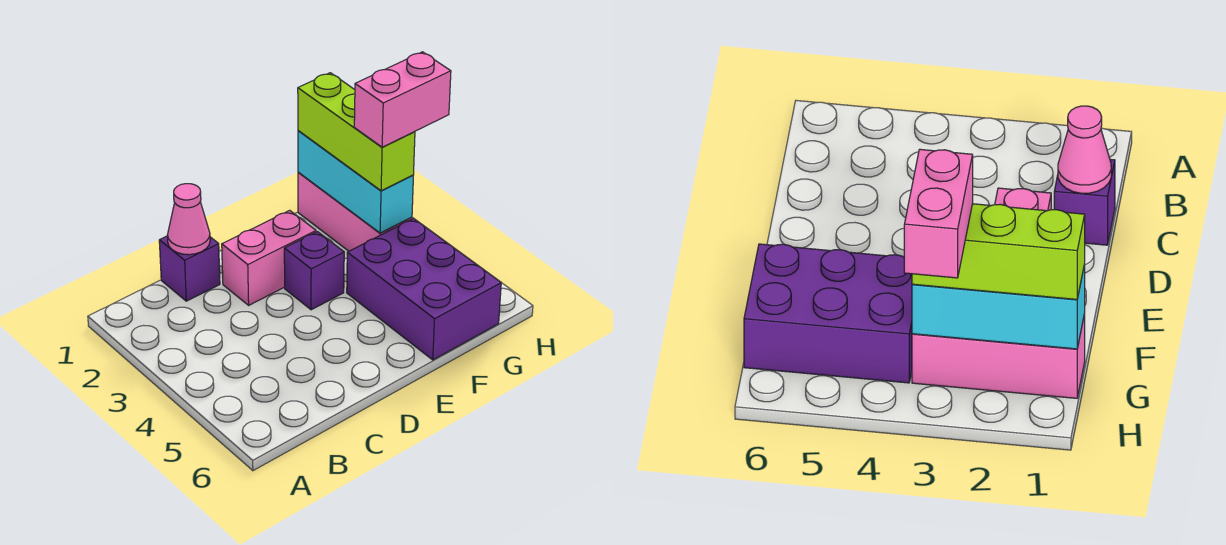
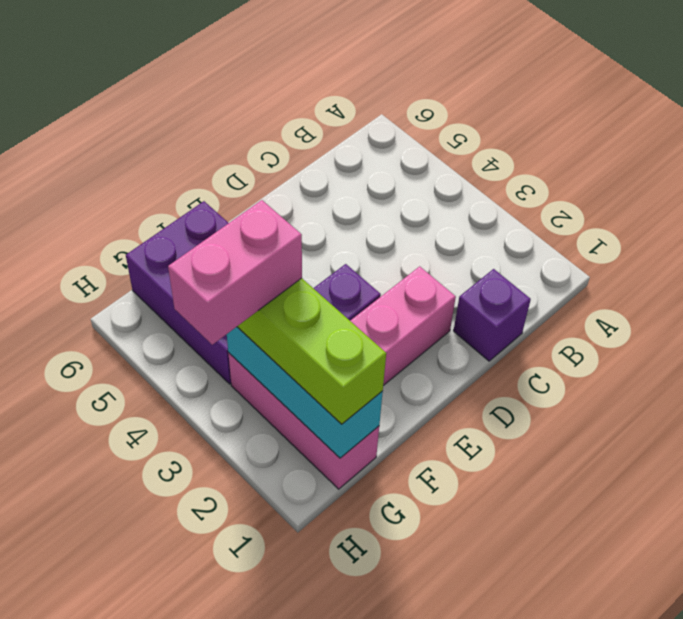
pink cone C1 level 2 -> none

